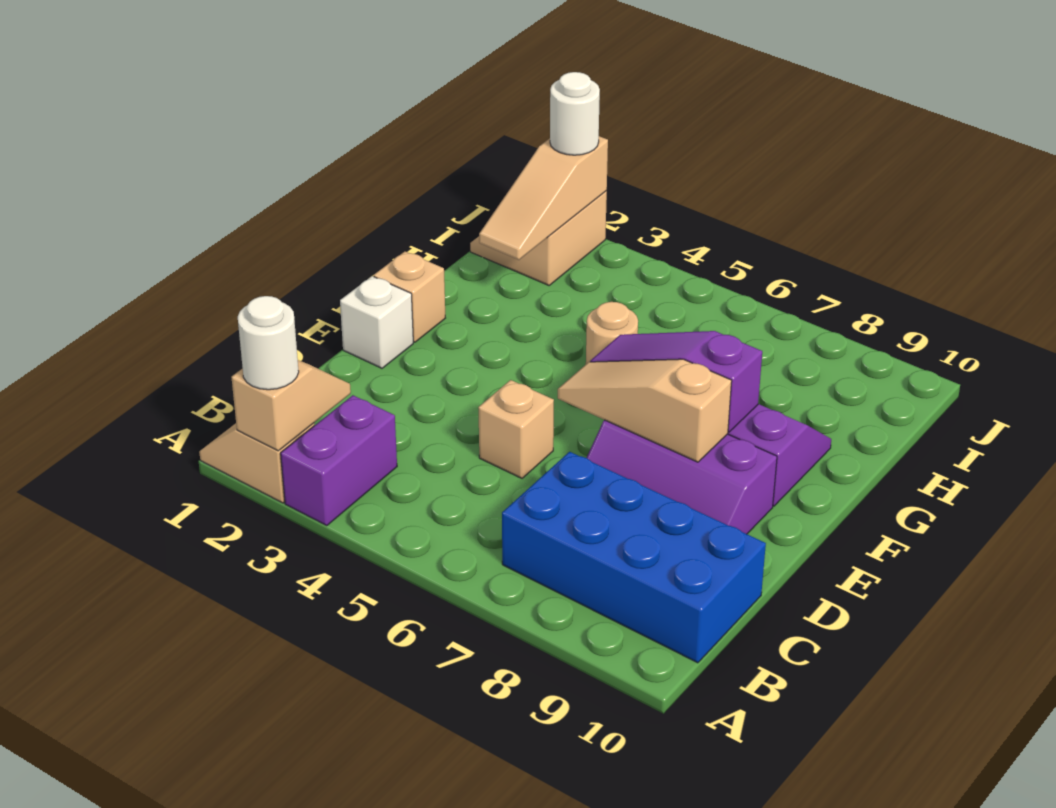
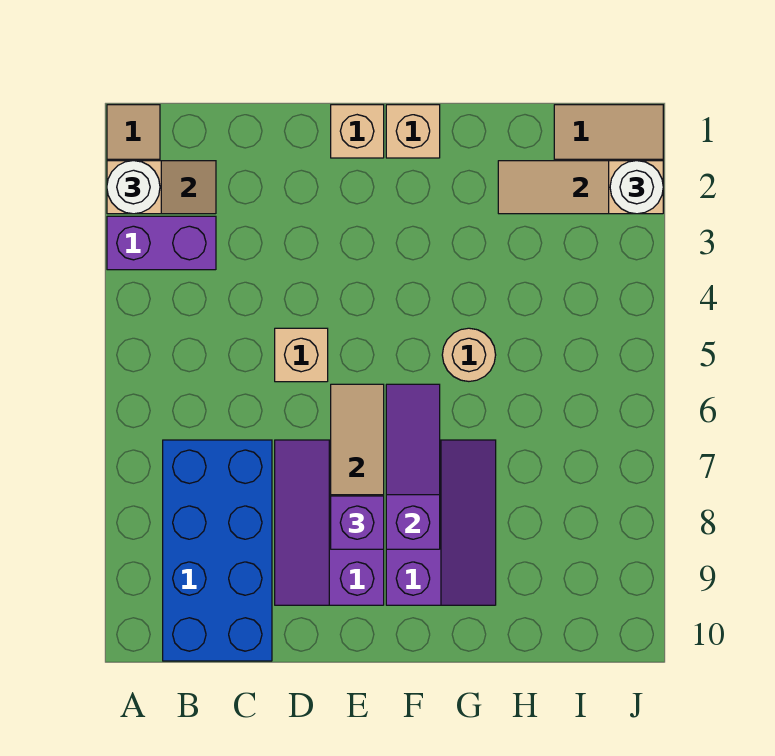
white brick E1 level 1 -> tan brick E1 level 1
none -> purple brick E8 level 3

